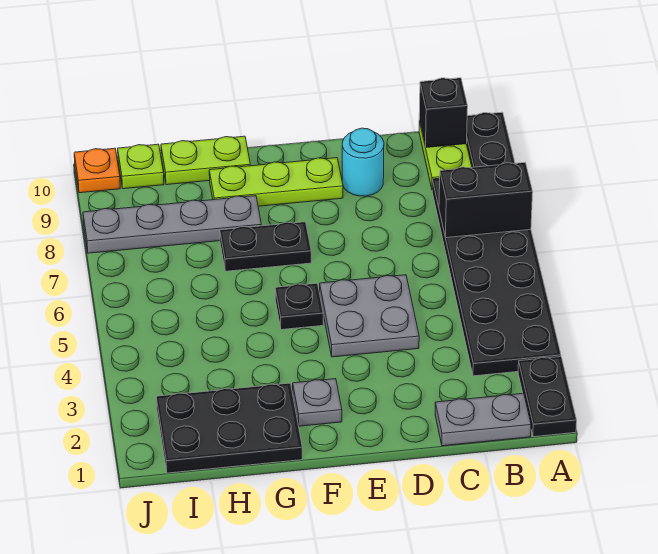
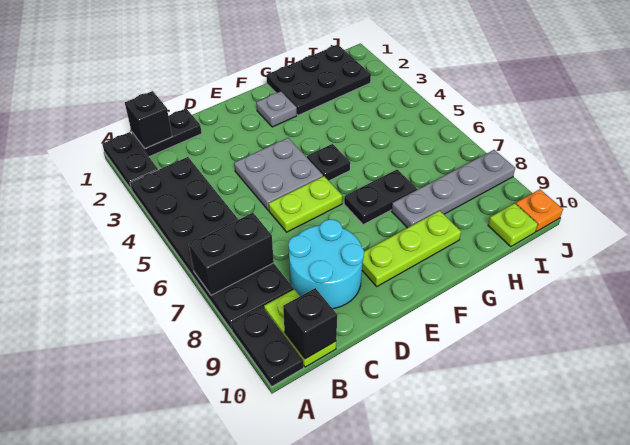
grey plate B1:C1 level 1 -> black plate B1:C1 level 1
none -> black brick B1 level 2
cyan round brick D9 level 1 -> cyan round brick C8:D9 level 1
lime plate G10:H10 level 1 -> lime plate D6:E6 level 1

